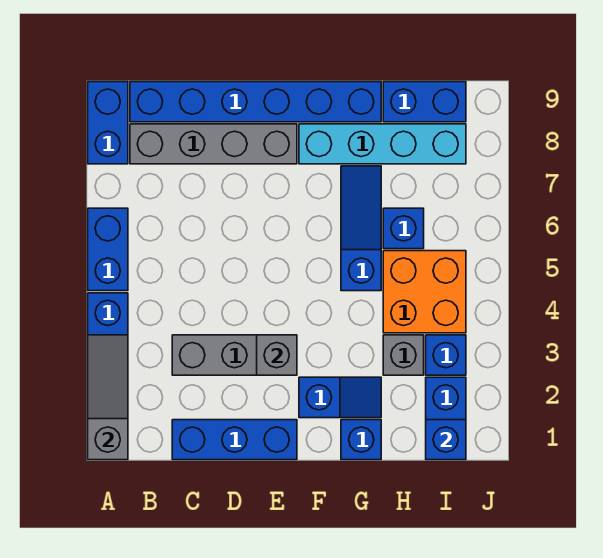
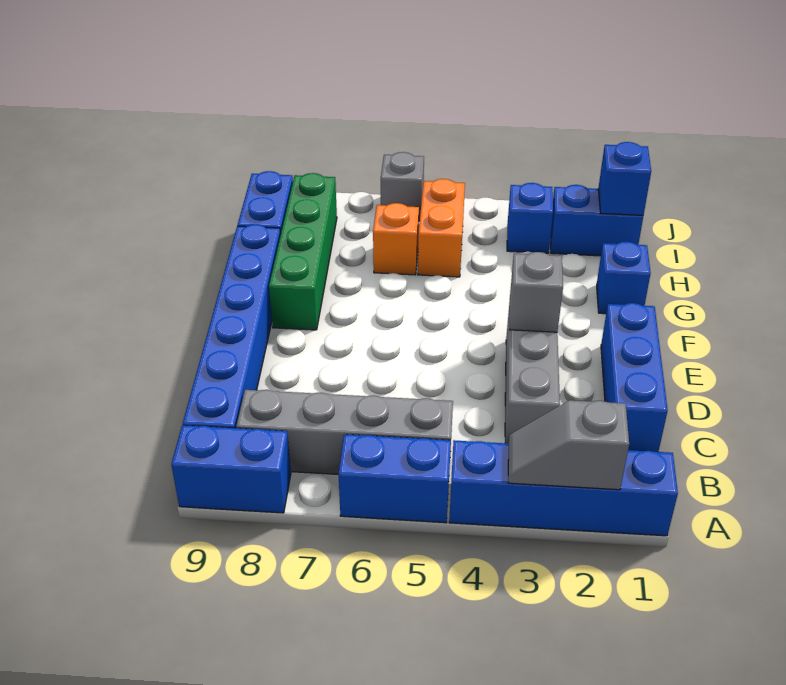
grey slope A1:A3 level 2 top 1 -> grey slope A2:A3 level 2 top 2
grey brick B8:E8 level 1 -> grey brick B5:B8 level 1
blue slope F2:G2 level 1 top F -> none
cyan brick F8:I8 level 1 -> green brick F8:I8 level 1
blue slope G5:G7 level 1 top 5 -> none
grey brick H3 level 1 -> grey brick J6 level 1
orange brick H4:I5 level 1 -> orange brick H5:I5 level 1
blue brick H6 level 1 -> orange brick H6 level 1

